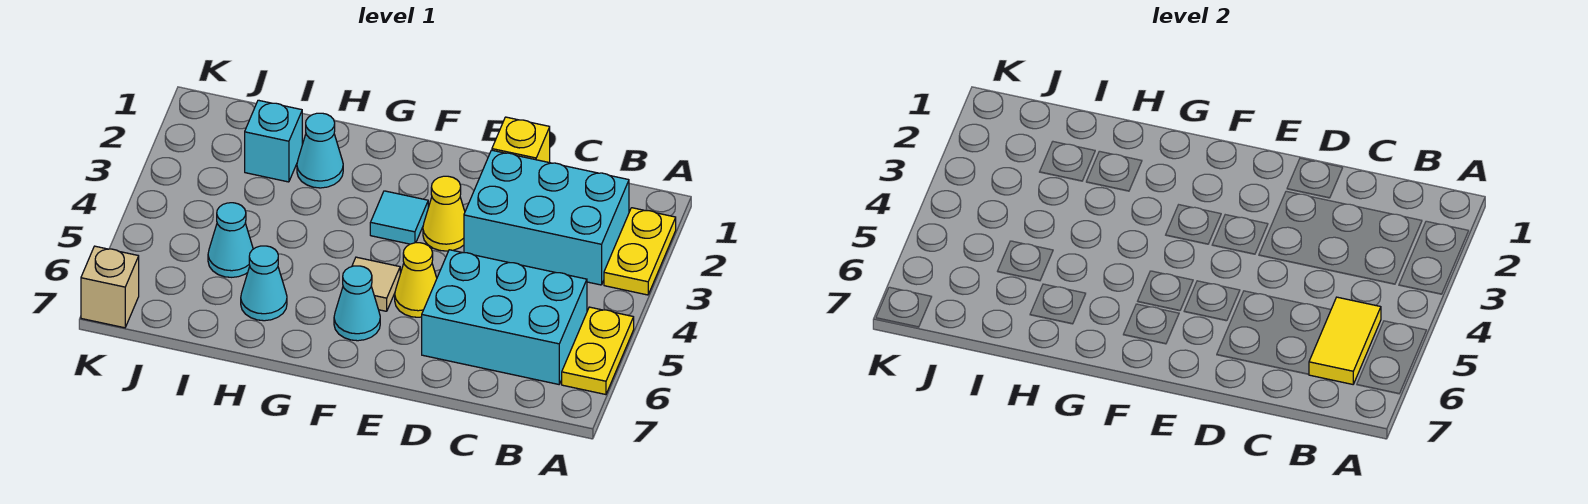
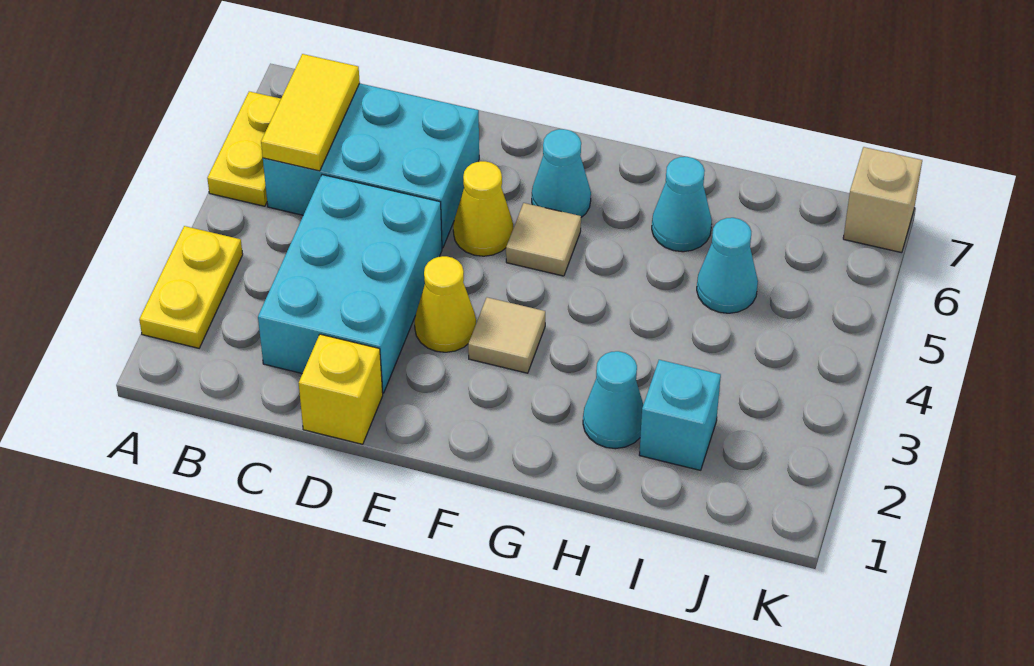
cyan brick B2:D3 level 1 -> cyan brick C2:D4 level 1
cyan tile F3 level 1 -> tan tile F3 level 1

